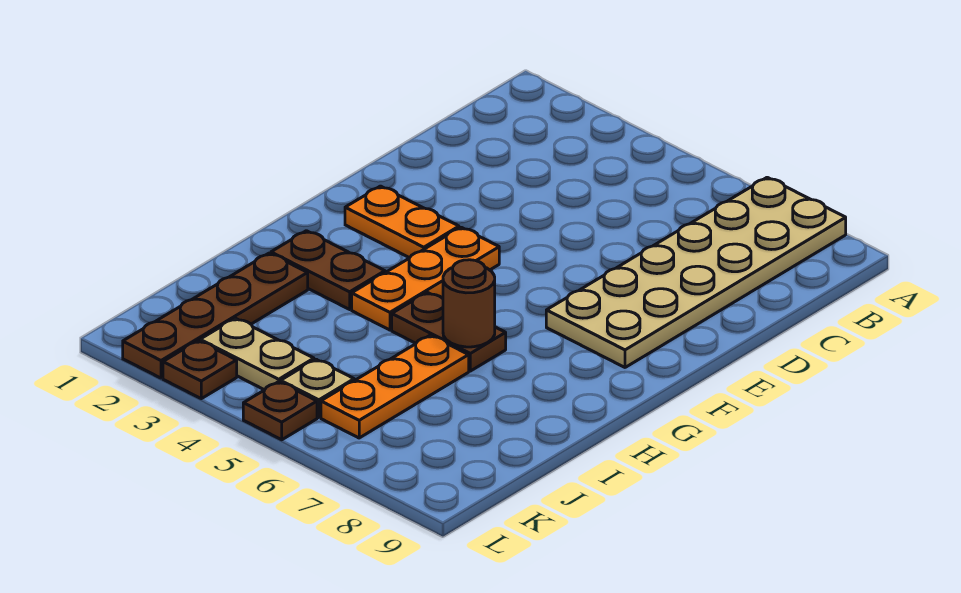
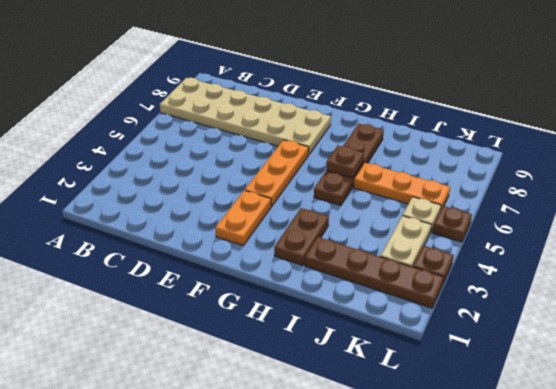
orange plate F4:H4 level 1 -> orange plate F4:F6 level 1
brown plate H5:H6 level 1 -> brown plate H5:H8 level 1
brown round brick H6 level 2 -> brown plate H6 level 2

